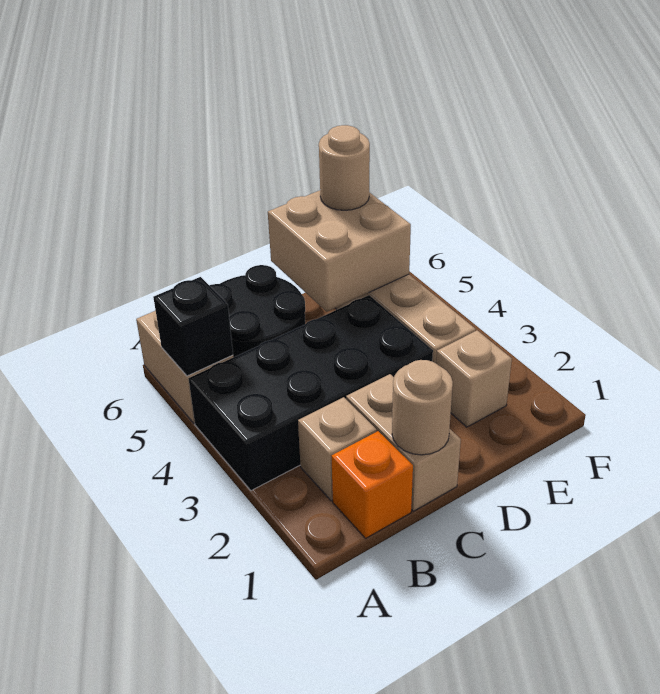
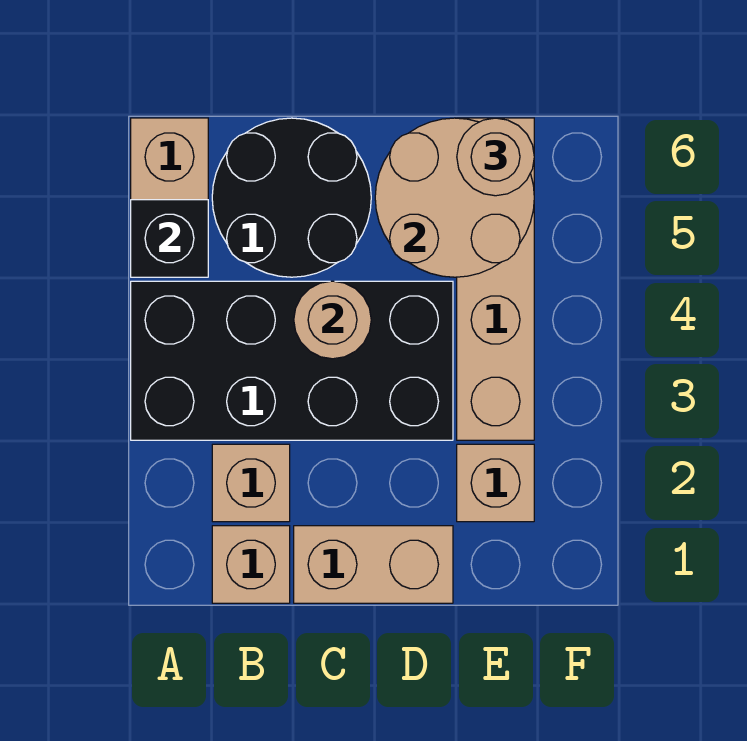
orange brick B1 level 1 -> tan brick B1 level 1
tan brick C1:C2 level 1 -> tan brick C1:D1 level 1
tan round brick C1 level 2 -> tan round brick C4 level 2
tan brick D5:E6 level 2 -> tan round brick D5:E6 level 2

